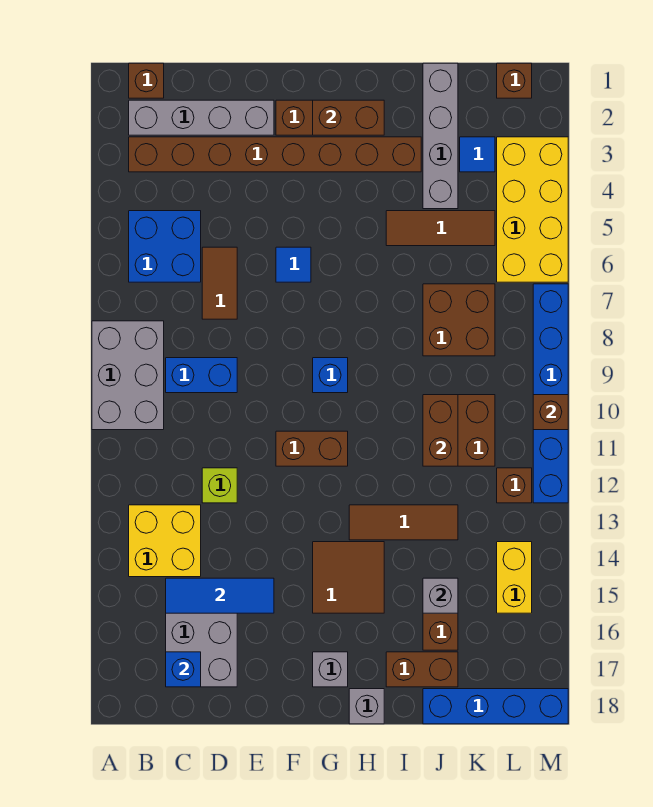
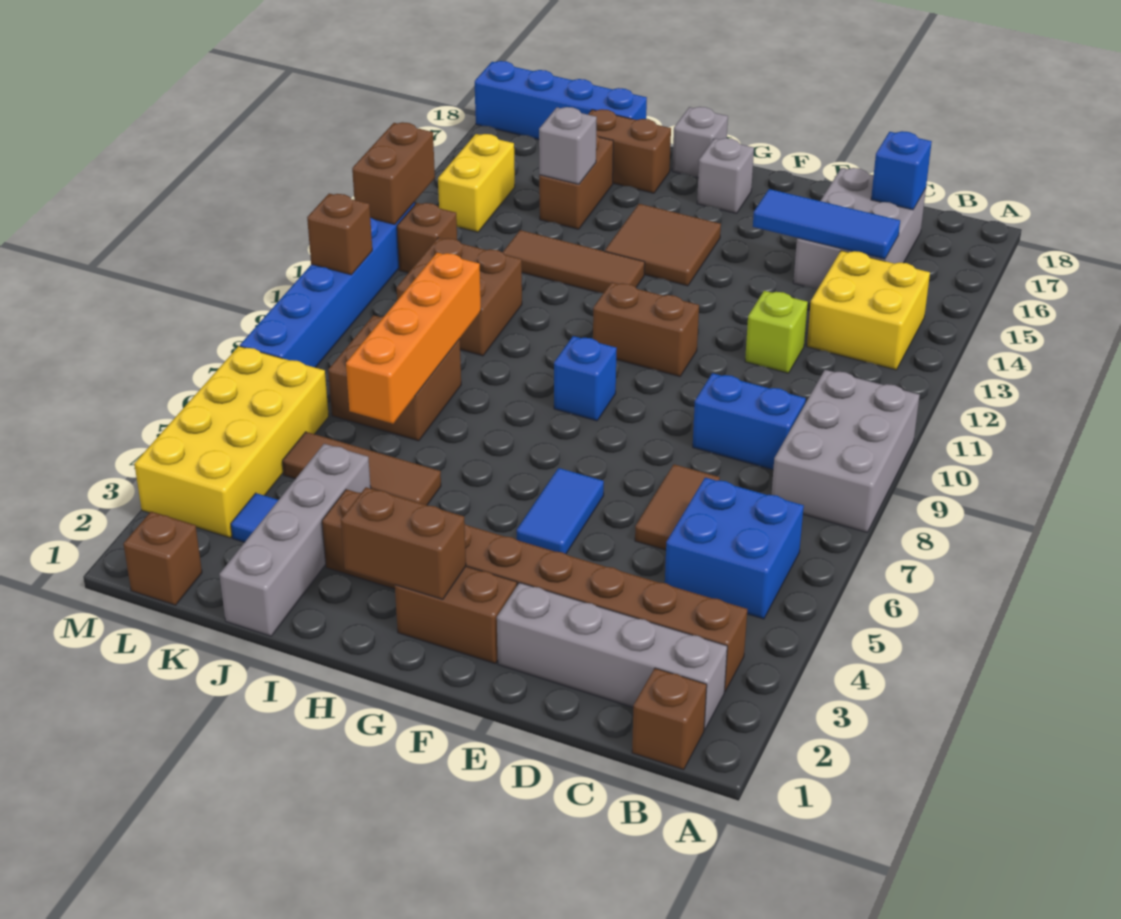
blue tile F6 level 1 -> blue tile F5:F6 level 1
none -> orange brick J6:J9 level 2
brown brick J10:J11 level 2 -> brown brick M12:M13 level 2

